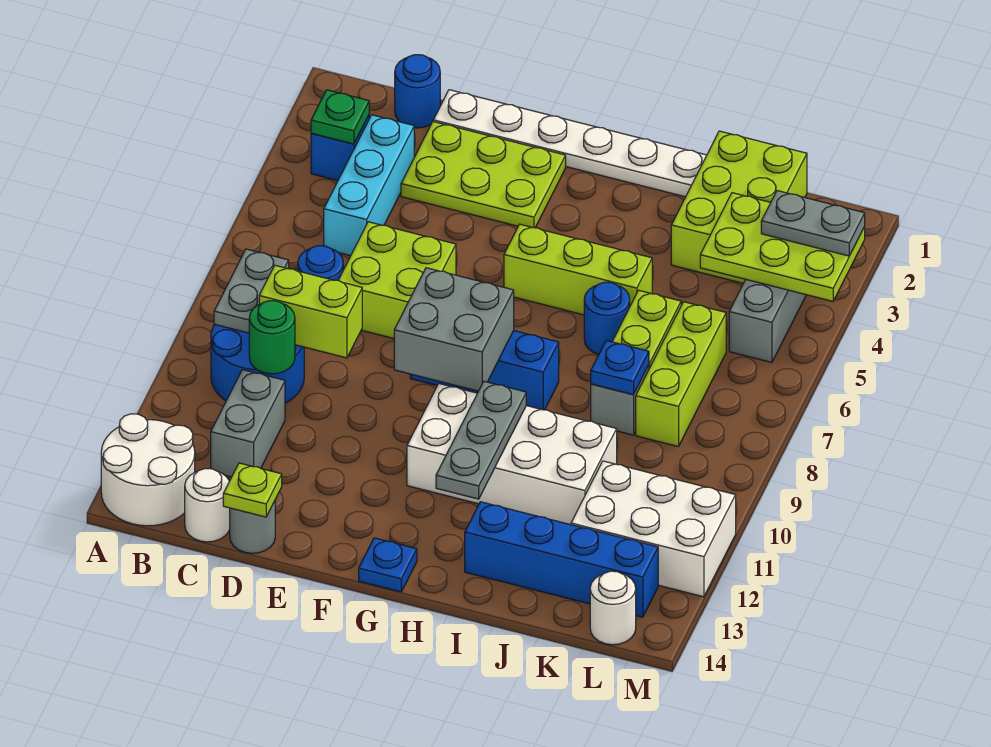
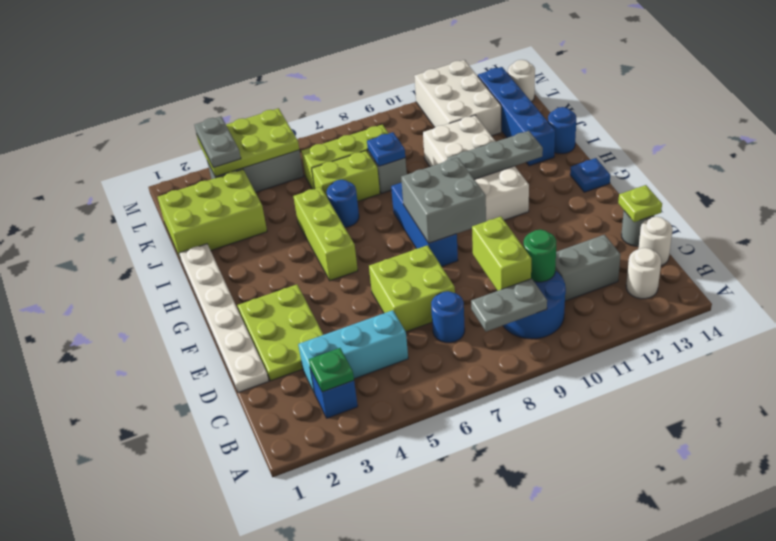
white round brick A13:B14 level 1 -> white round brick B13 level 1
blue round brick C1 level 1 -> blue round brick I14 level 1
lime plate K3:M4 level 2 -> lime plate L3:M5 level 2

